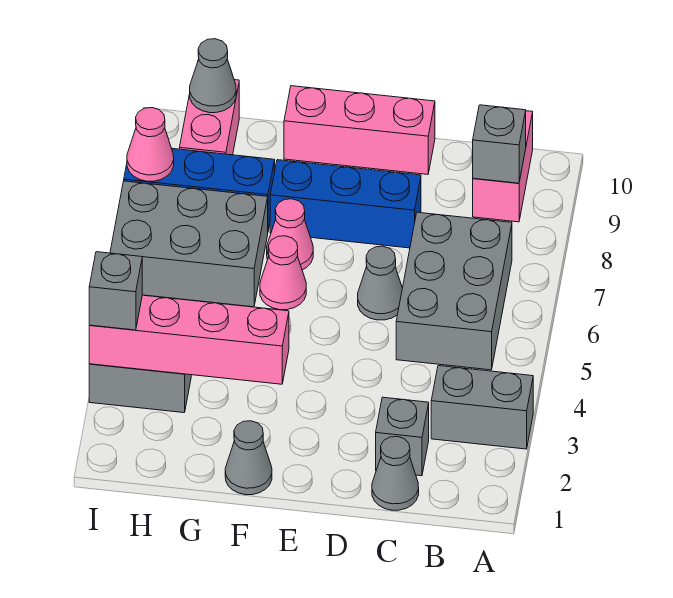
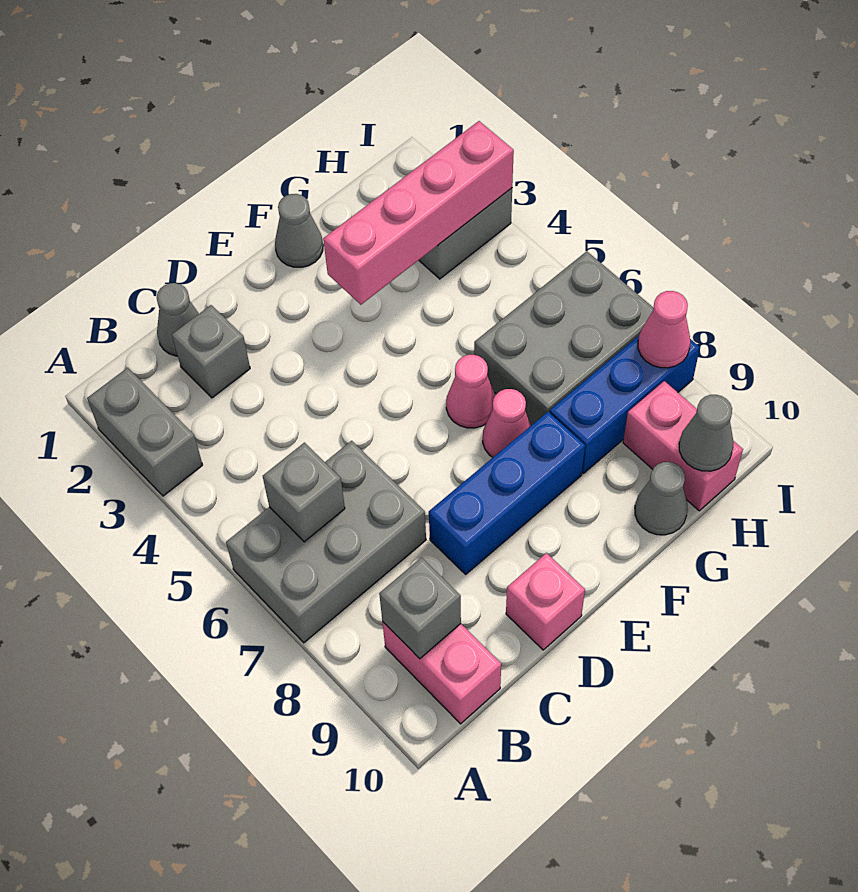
grey brick A3:B3 level 1 -> grey brick A2:A3 level 1
grey brick B5:C7 level 1 -> grey brick A6:C7 level 1
grey cone D6 level 1 -> grey cone G10 level 1
pink brick D10:F10 level 1 -> pink brick D10 level 1
grey brick I3 level 3 -> grey brick B6 level 2

